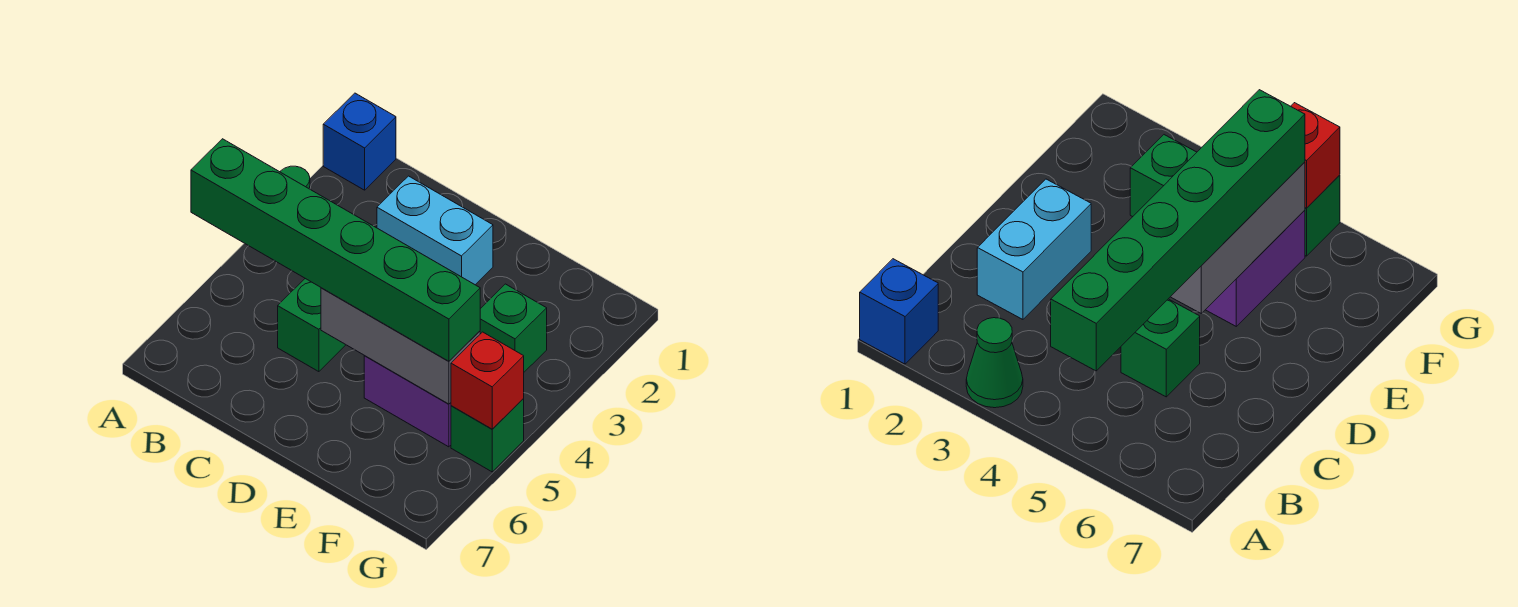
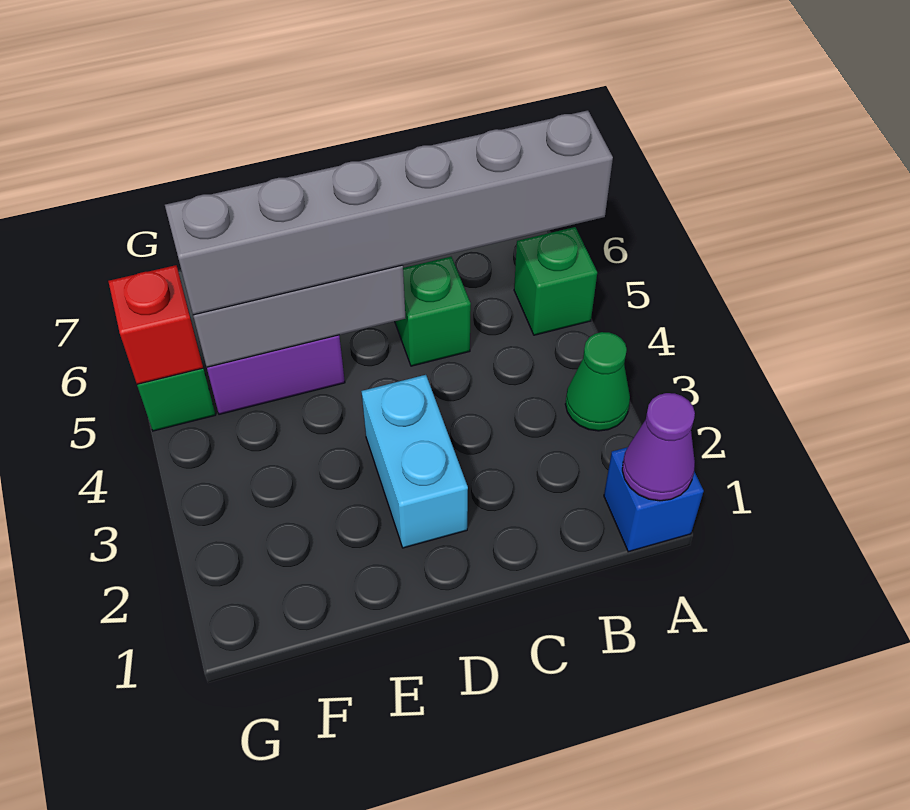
none -> purple cone A1 level 2
green brick A5:F5 level 3 -> grey brick A5:F5 level 3
cyan brick C2:D2 level 1 -> cyan brick D2:D3 level 1
green brick F3 level 1 -> green brick A5 level 1

